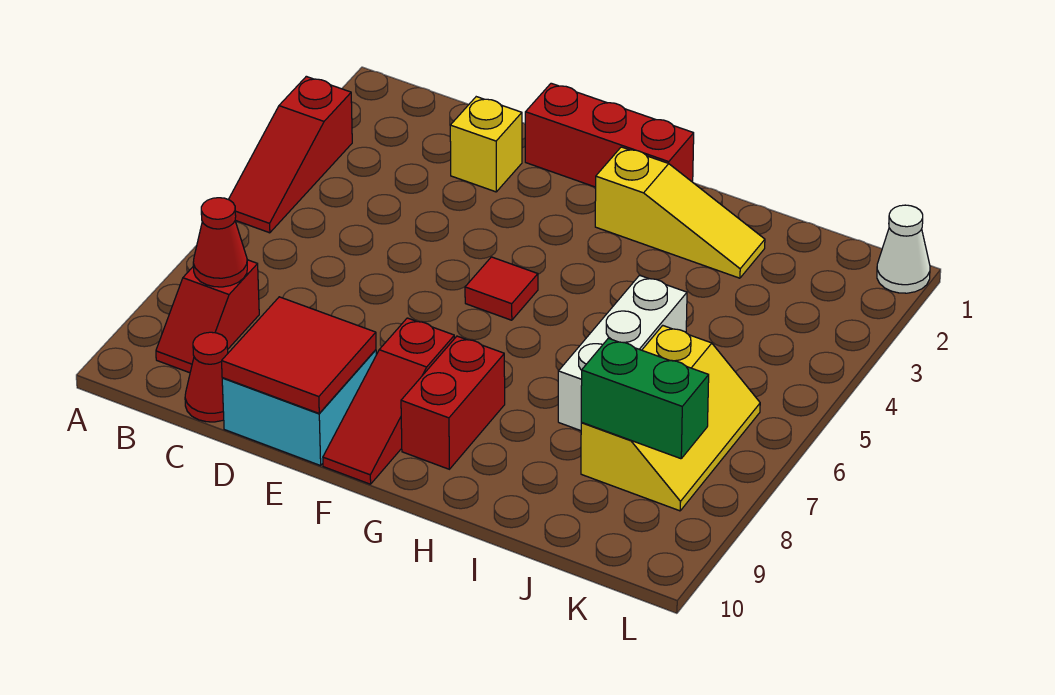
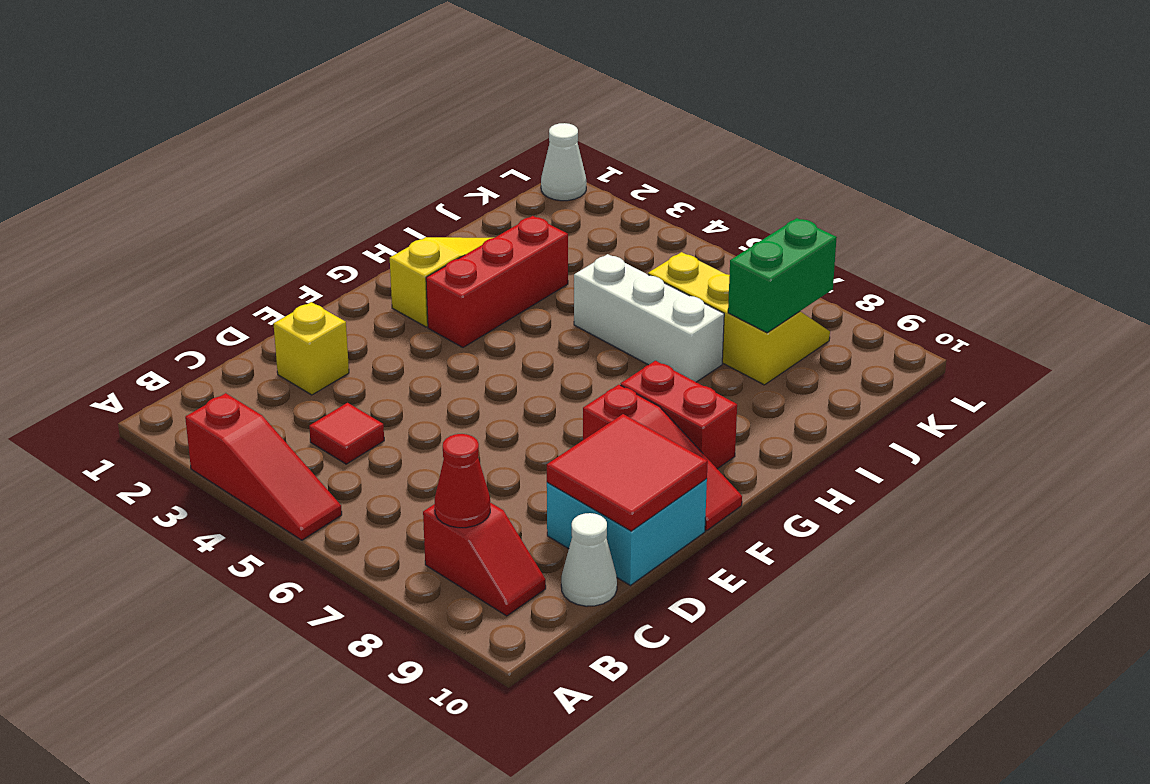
red cone C10 level 1 -> white cone C10 level 1
red brick E1:G1 level 1 -> red brick G3:I3 level 1
red tile F5 level 1 -> red tile C4 level 1

